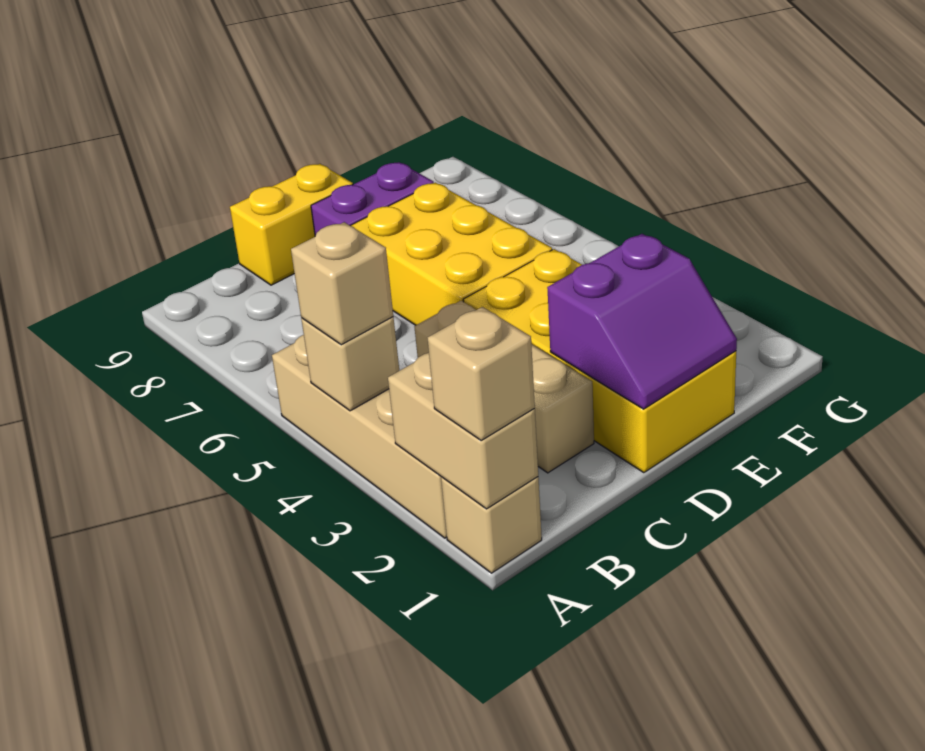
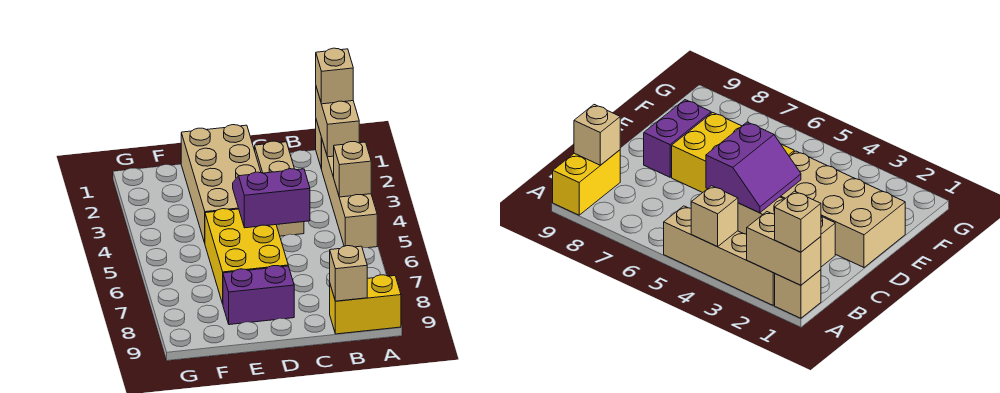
tan brick A4 level 3 -> tan brick B9 level 2
yellow brick C9:D9 level 1 -> yellow brick A9:B9 level 1
yellow brick D1:E4 level 1 -> tan brick D1:E4 level 1
purple slope D1:E2 level 2 top 2 -> purple slope C4:D5 level 2 top 5

